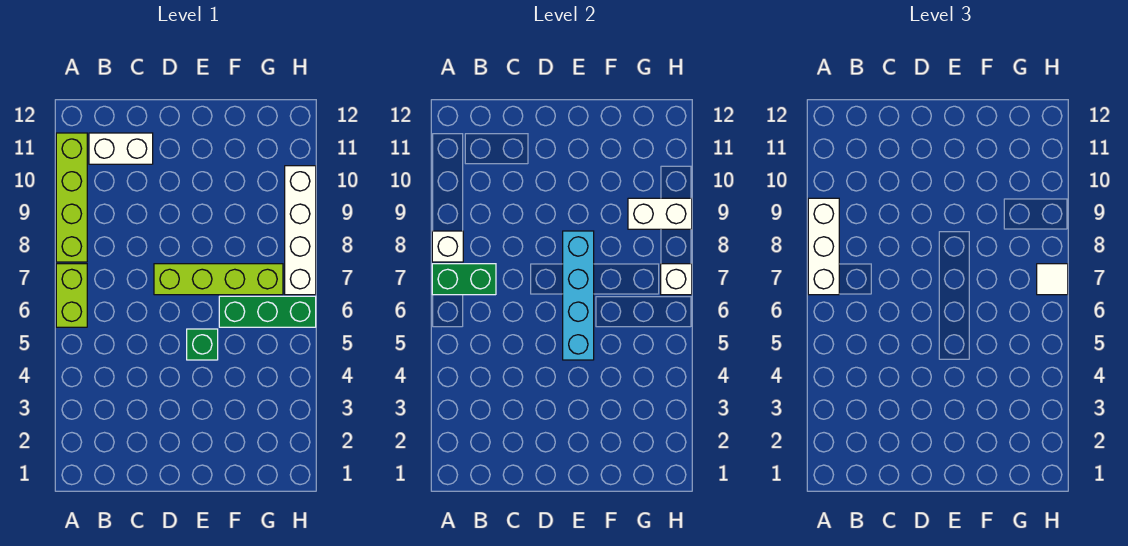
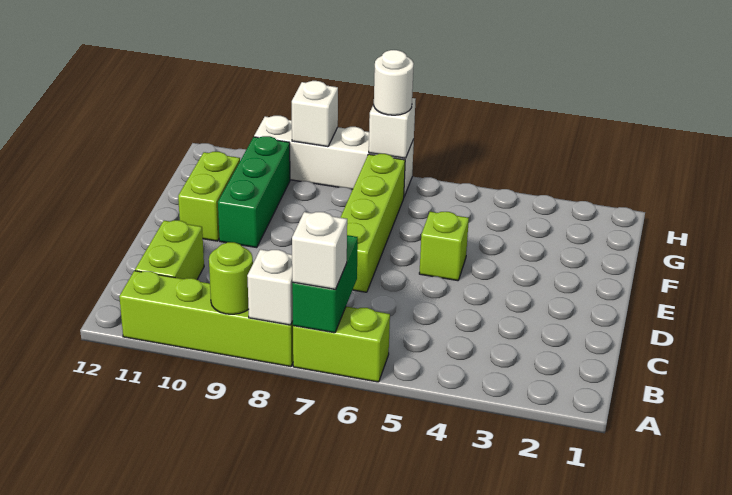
white brick A7:A9 level 3 -> white brick A7 level 3
none -> lime round brick A9 level 2
white brick B11:C11 level 1 -> lime brick B11:C11 level 1
green brick E5 level 1 -> lime brick E5 level 1
cyan brick E5:E8 level 2 -> none
none -> lime brick E11:F11 level 1
green brick F6:H6 level 1 -> green brick E10:G10 level 1
white brick G9:H9 level 2 -> white brick H9 level 2
white tile H7 level 3 -> white round brick H7 level 3

